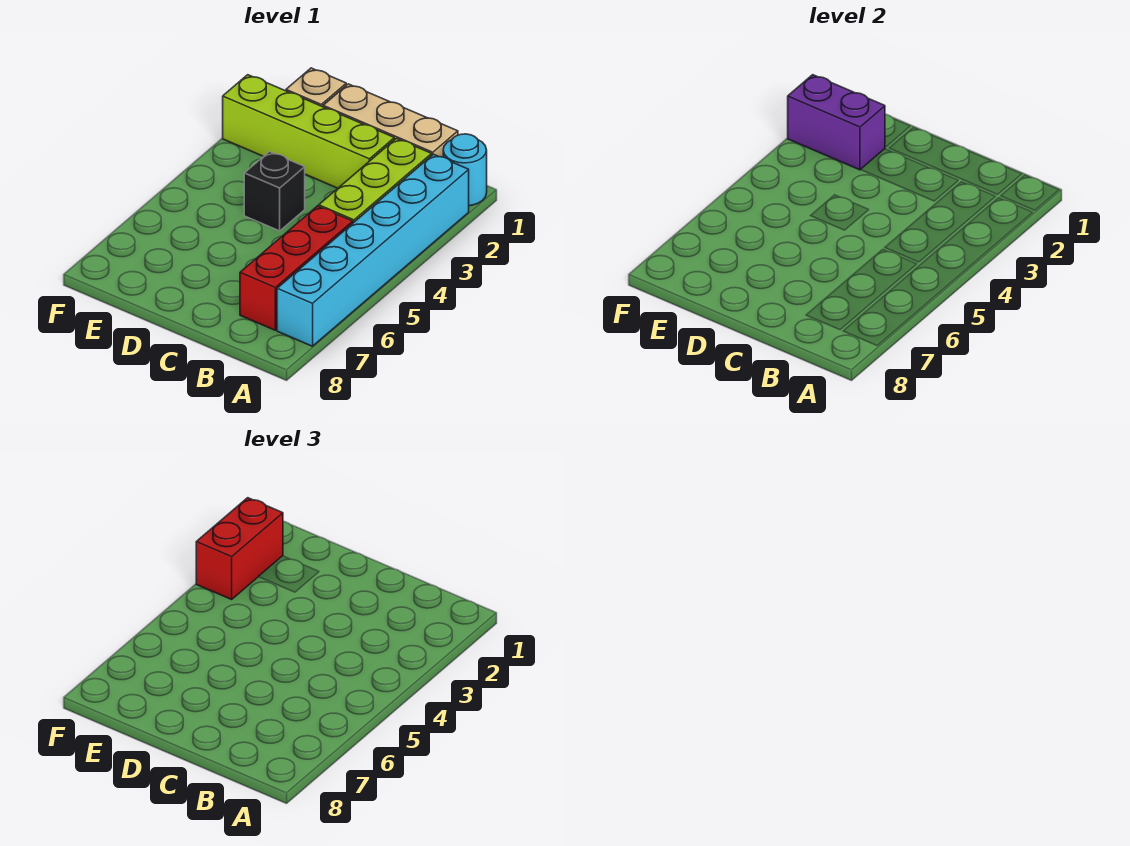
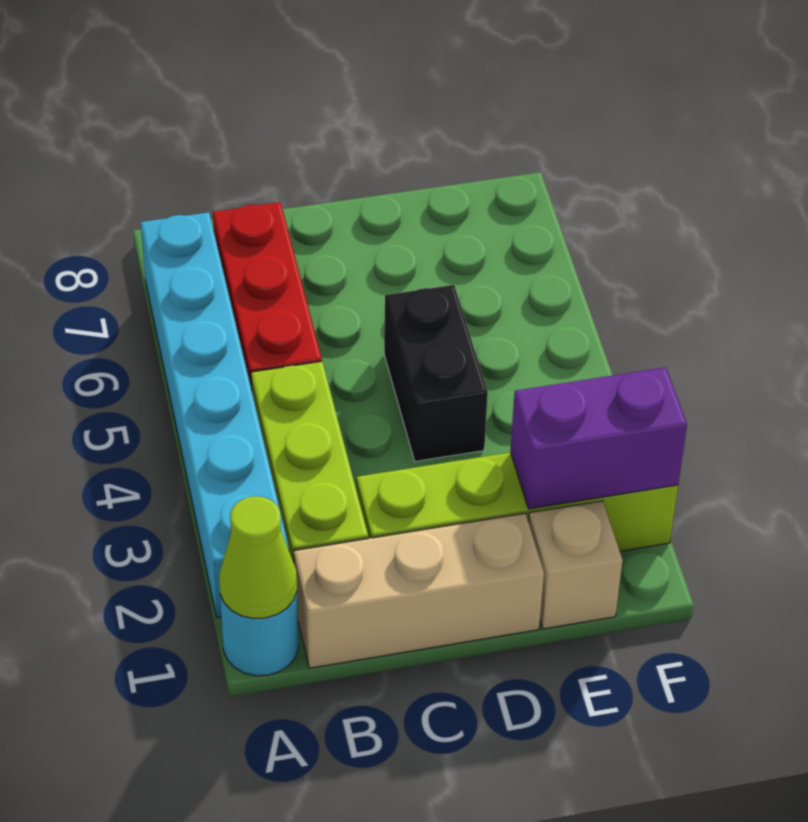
none -> lime cone A1 level 2
black brick D4 level 1 -> black brick D4:D5 level 1
red brick F2:F3 level 3 -> none

